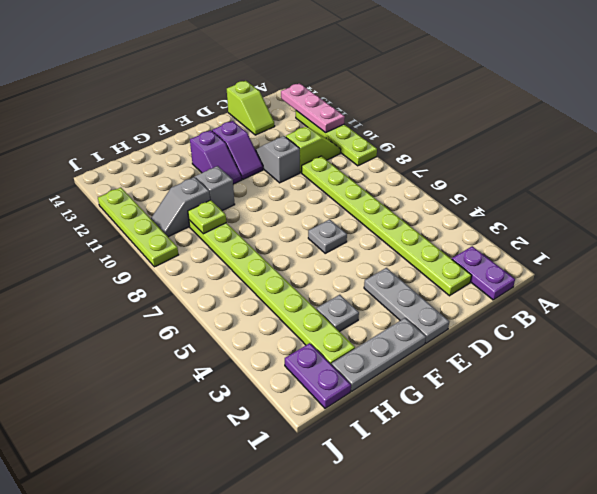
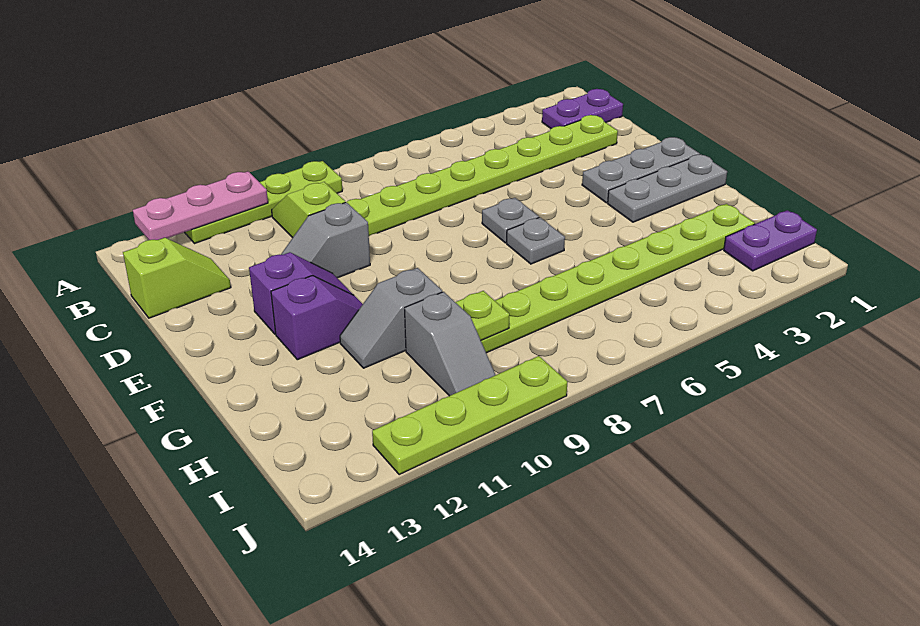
grey plate F1:H1 level 1 -> grey plate F1:F3 level 1
grey plate G3 level 1 -> grey plate F6 level 1

